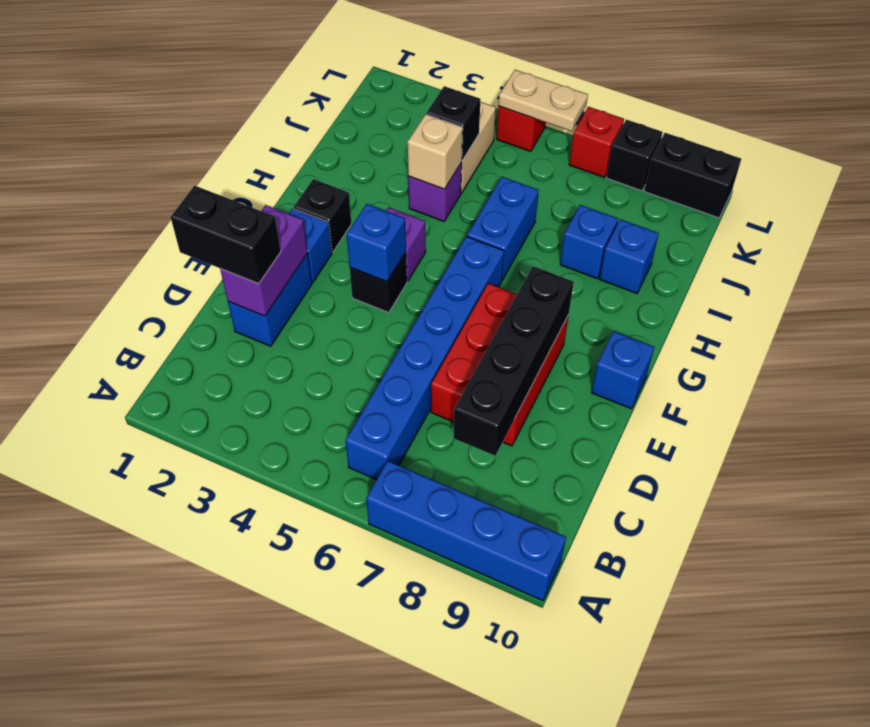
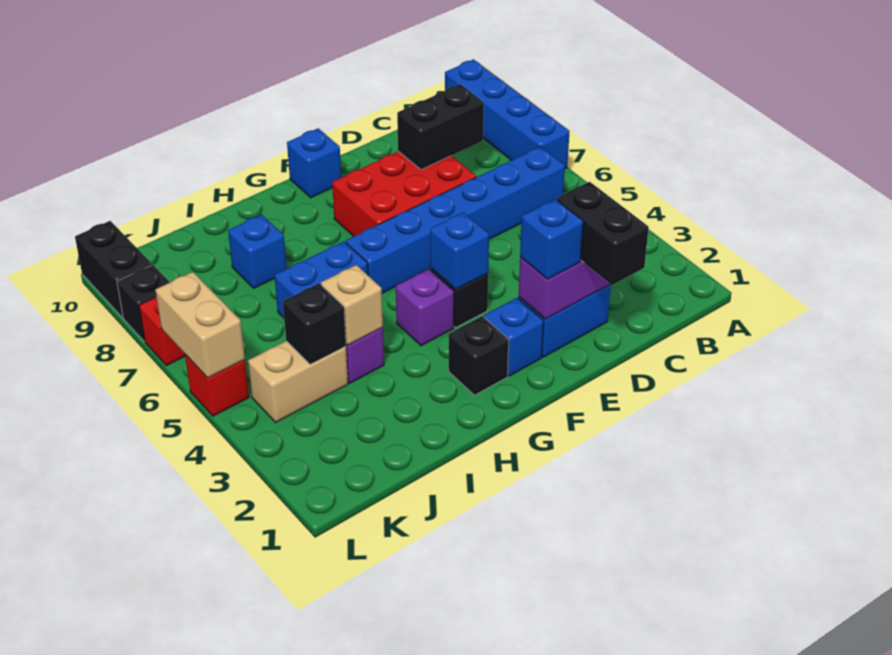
black brick C8:F8 level 2 -> black brick C8:D8 level 2
blue brick I9 level 1 -> blue brick E2 level 3
tan plate L5:L6 level 2 -> tan brick L5:L6 level 2

